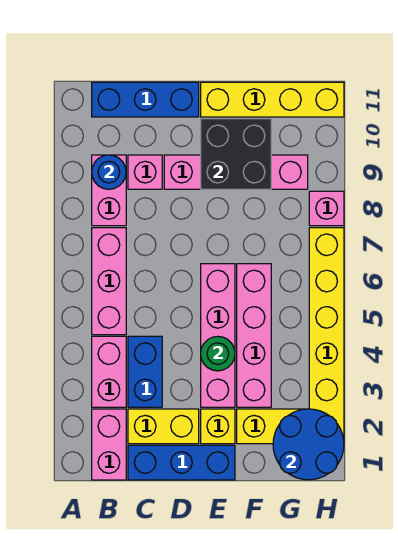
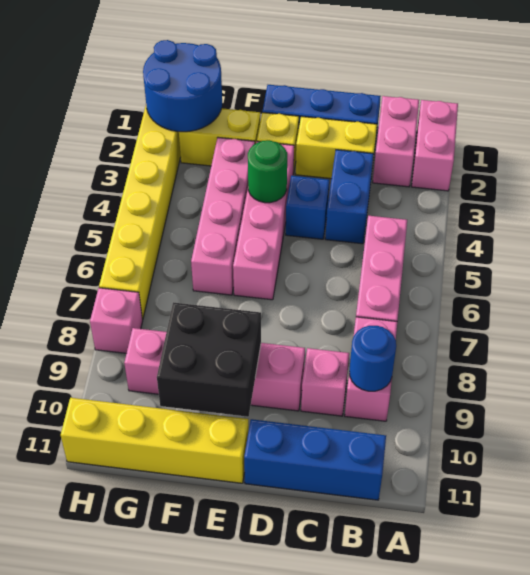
pink brick B3:B4 level 1 -> pink brick A1:A2 level 1
none -> blue brick D4 level 1

